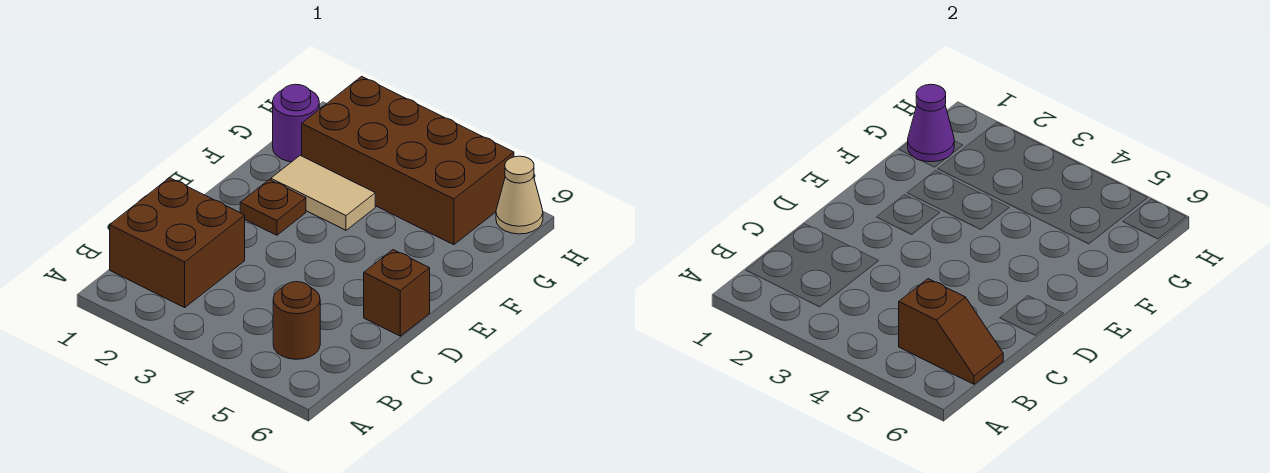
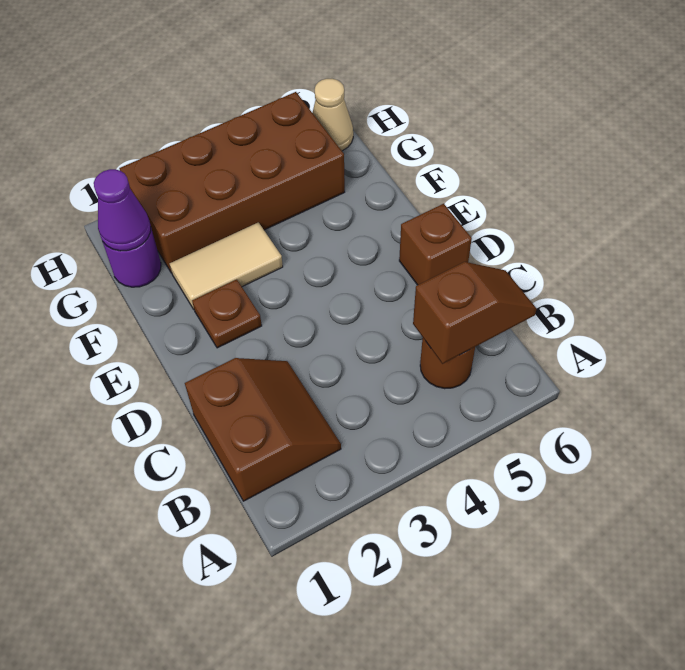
brown brick B1:C2 level 1 -> brown slope B1:C2 level 1 top 1

